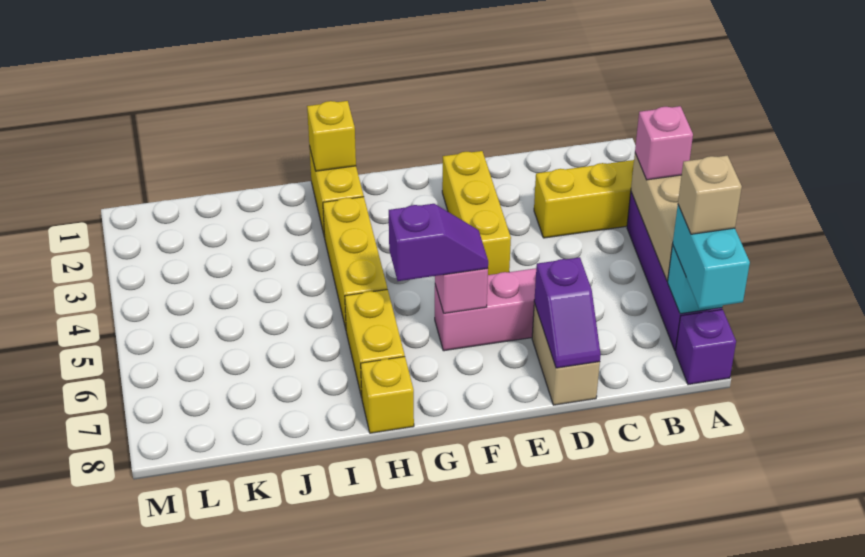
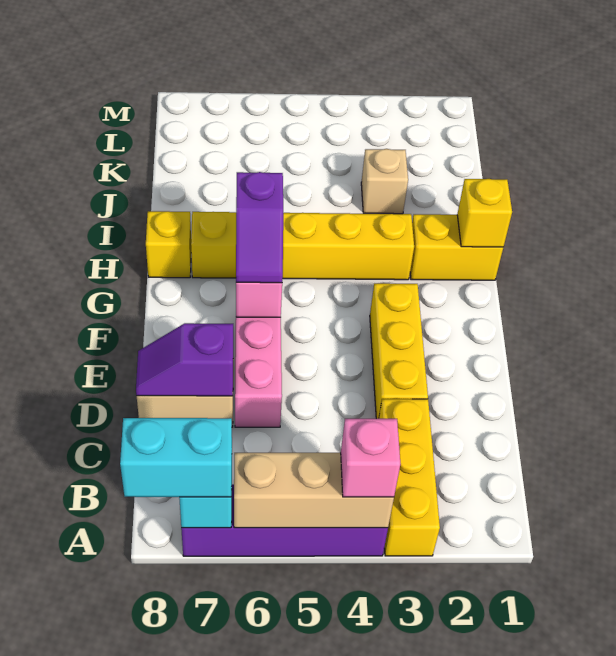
tan brick A7 level 4 -> tan brick J3 level 1
purple brick A8 level 1 -> none
yellow brick E2:E4 level 1 -> yellow brick D3:F3 level 1

